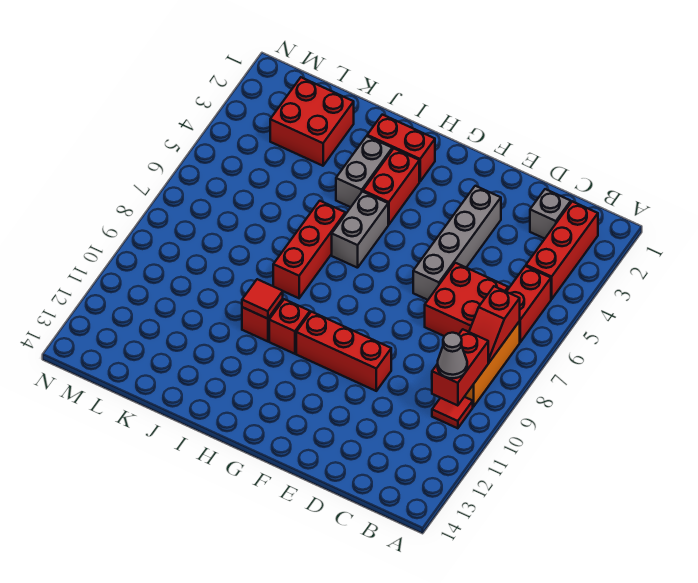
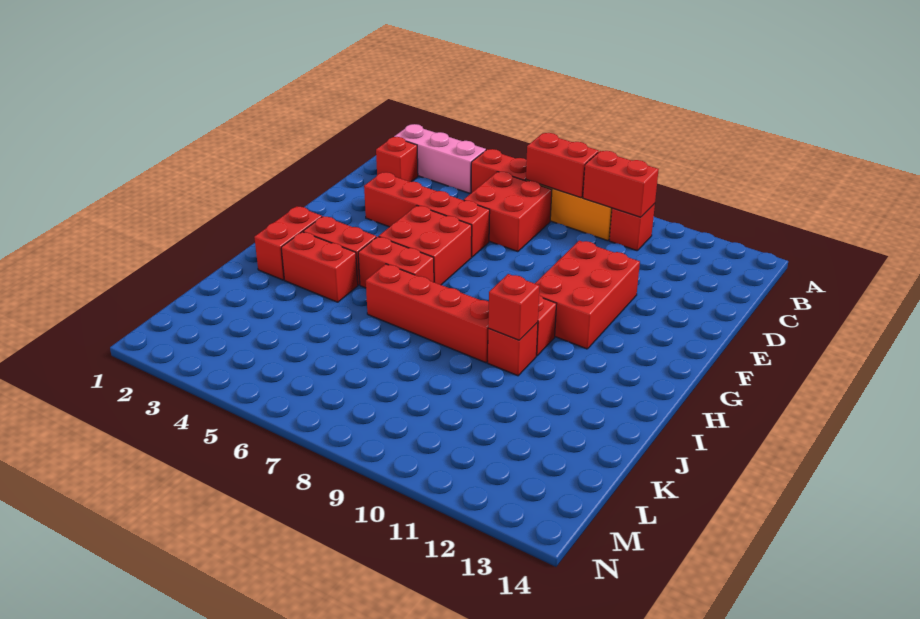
red brick B2:B4 level 1 -> pink brick B2:B4 level 1
red slope B7:B8 level 2 top 7 -> red brick B7:B8 level 2
red tile B10 level 1 -> red brick B10 level 1
grey cone B10 level 3 -> none
grey brick C2 level 1 -> red brick C2 level 1
grey brick E3:E6 level 1 -> red brick E3:E6 level 1
red brick E10:G10 level 1 -> red brick E10:G11 level 1
grey brick H5:H6 level 1 -> red brick H5:H6 level 1
grey brick I3:I4 level 1 -> red brick I3:I4 level 1
red brick I6:I8 level 1 -> red brick I6:I9 level 1
red tile I10 level 2 -> red brick I10 level 2
red brick K2:L3 level 1 -> red brick F5:G6 level 1

